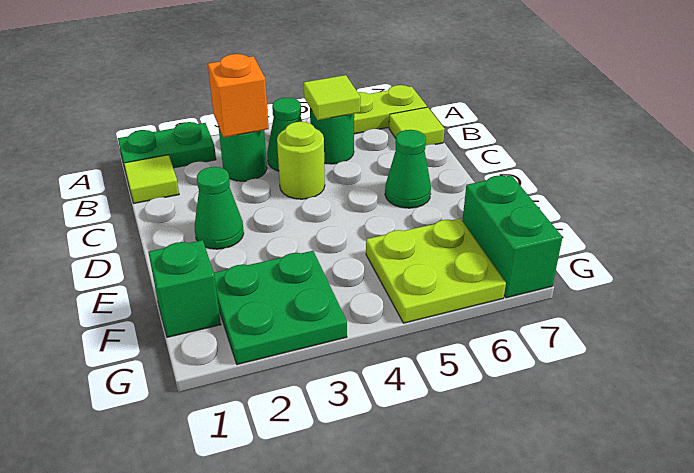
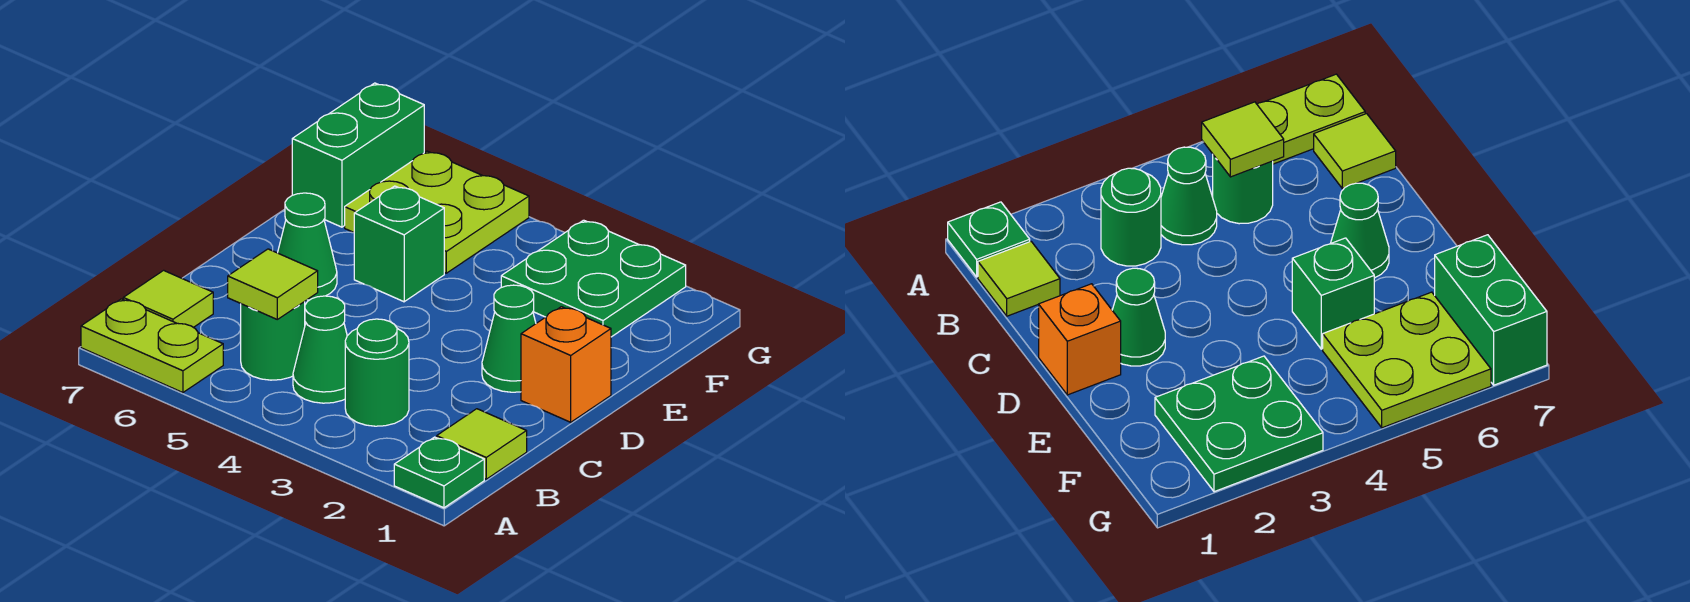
green plate A1:A2 level 1 -> green plate A1 level 1
orange brick B3 level 2 -> orange brick D1 level 1
lime round brick C4 level 1 -> none
green brick F1 level 1 -> green brick E5 level 1

